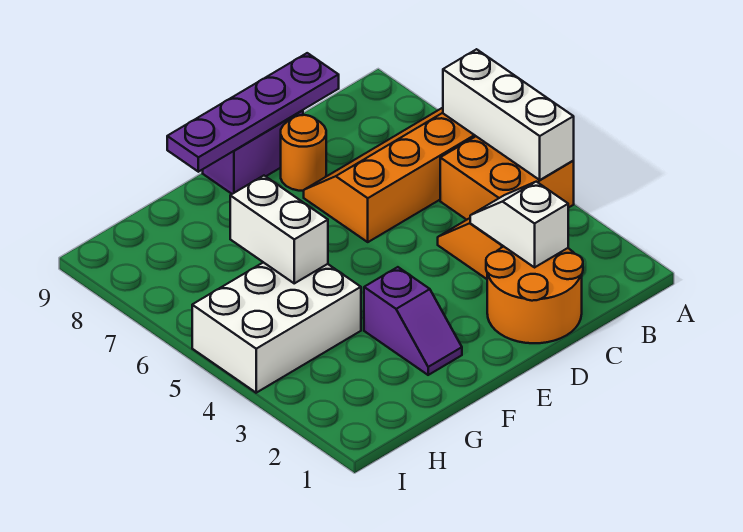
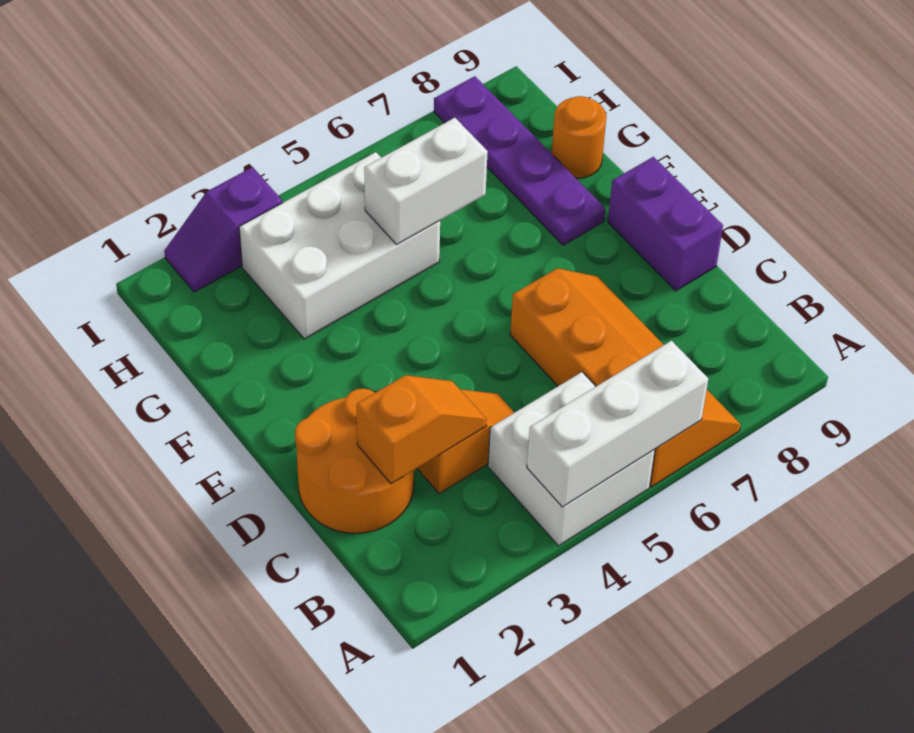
orange brick A4:B5 level 1 -> white brick A4:B5 level 1
white slope C2:C3 level 2 top 2 -> orange slope C2:C3 level 2 top 2
purple plate C9:F9 level 2 -> purple plate F8:I8 level 1
orange round brick D8 level 1 -> orange round brick G9 level 1
purple slope F2:F3 level 1 top 3 -> purple slope I2:I3 level 1 top 3
white brick G4:I5 level 1 -> white brick G3:H5 level 1

